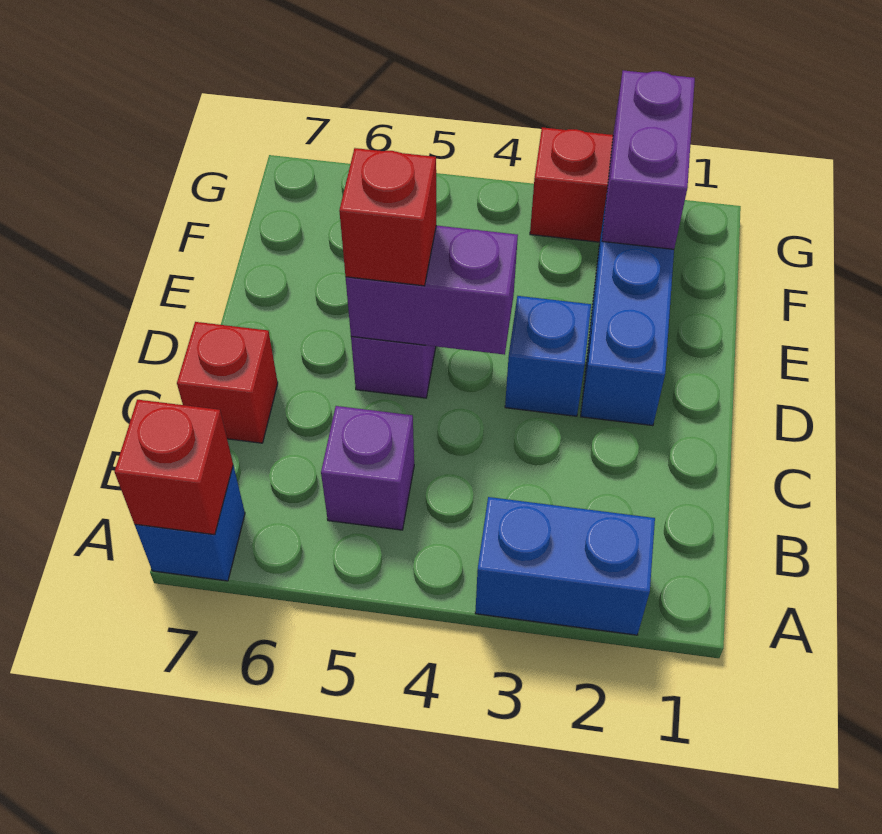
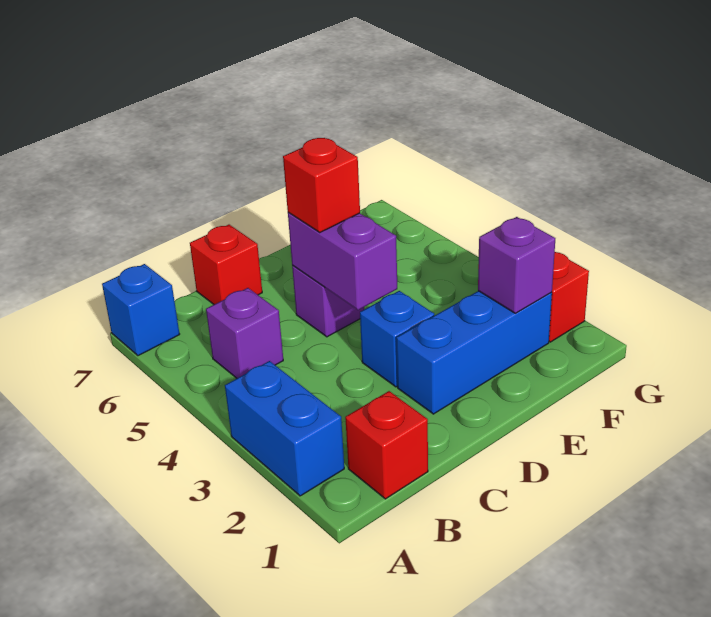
red brick A7 level 2 -> red brick B1 level 1
purple brick F2:G2 level 2 -> purple brick F2 level 2

